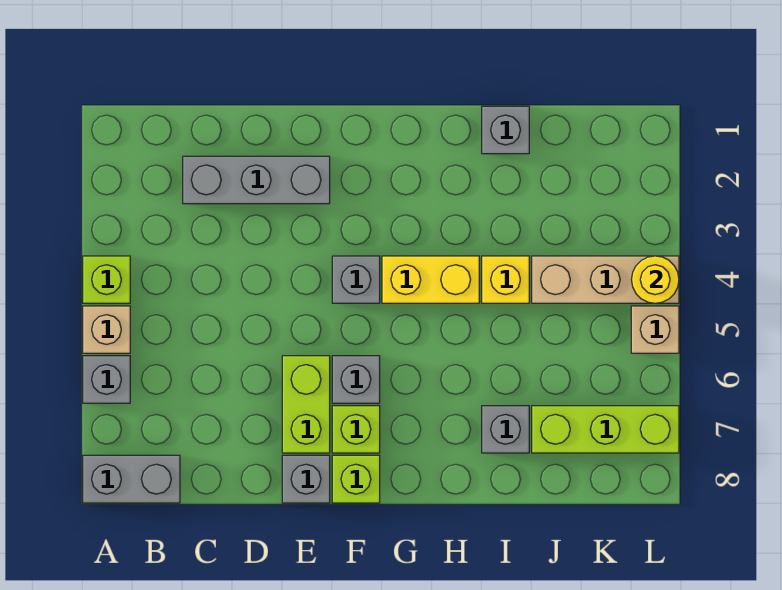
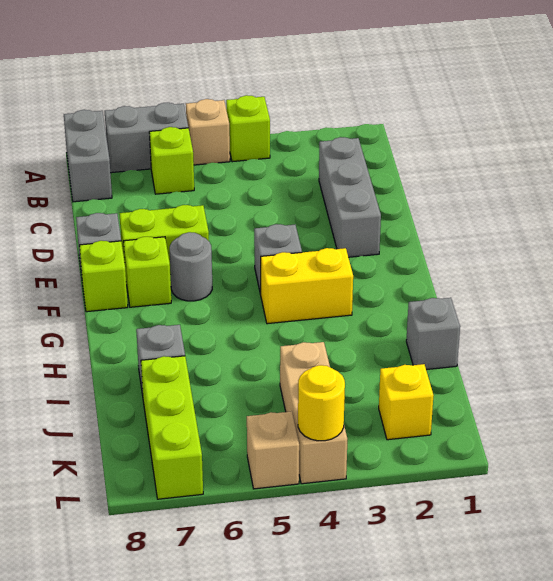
grey brick A6 level 1 -> grey brick A6:A7 level 1
none -> lime brick B6 level 1
grey brick F6 level 1 -> grey round brick F6 level 1
yellow brick G4:H4 level 1 -> yellow brick G3:G4 level 1
yellow brick I4 level 1 -> yellow brick K2 level 1

